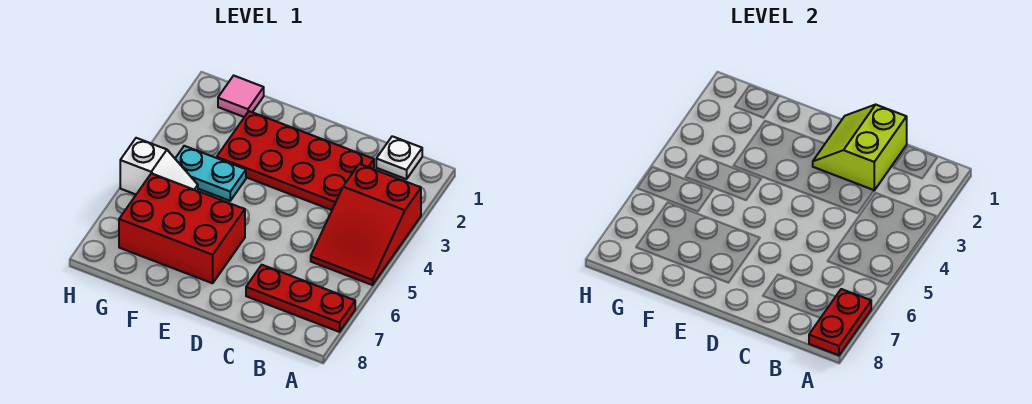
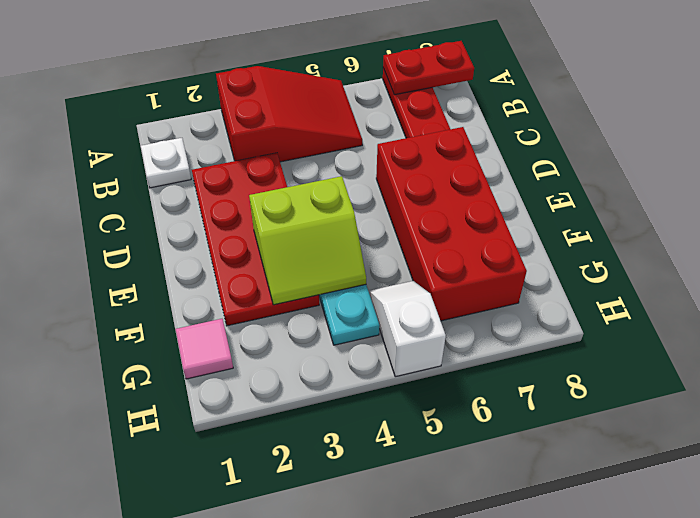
lime slope C1:D2 level 2 top C -> lime slope E3:F4 level 2 top E
red brick E6:G7 level 1 -> red brick D6:G7 level 1

